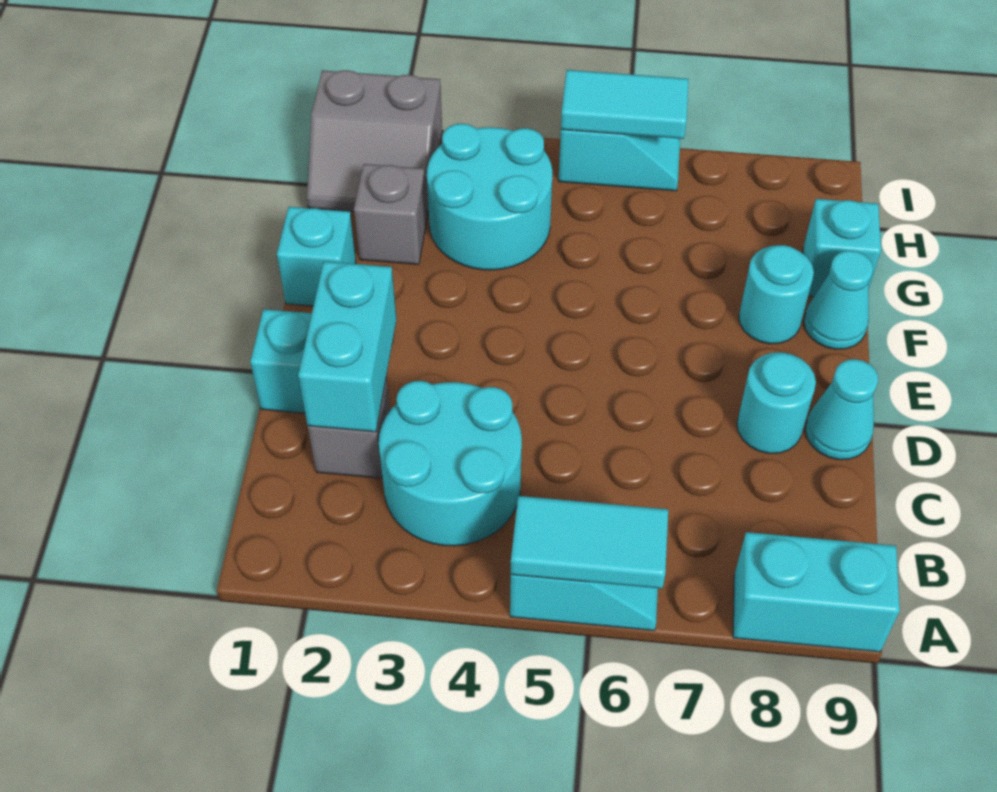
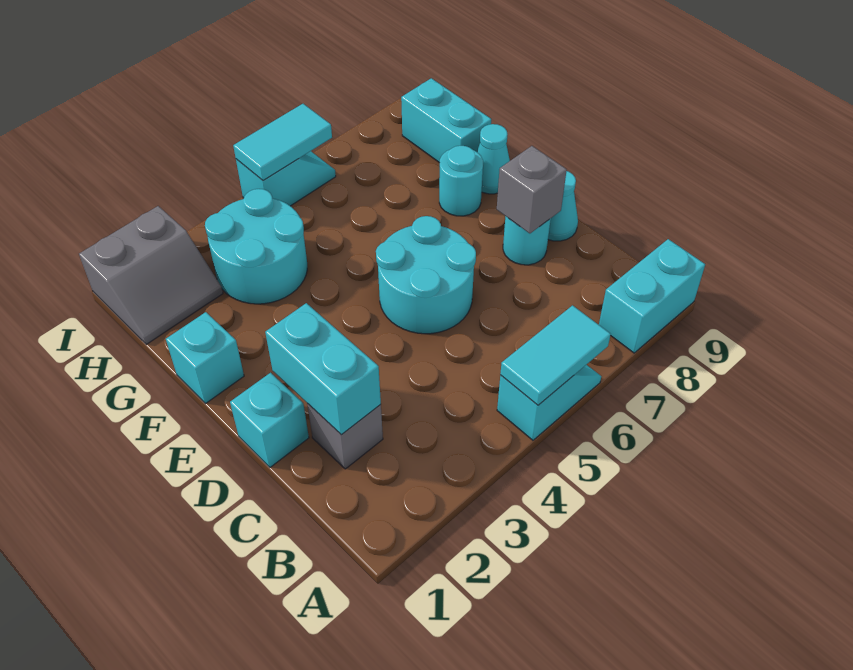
cyan round brick B3:C4 level 1 -> cyan round brick D5:E6 level 1
grey brick G2 level 1 -> grey brick D8 level 2
cyan brick G9 level 1 -> cyan brick G9:H9 level 1

